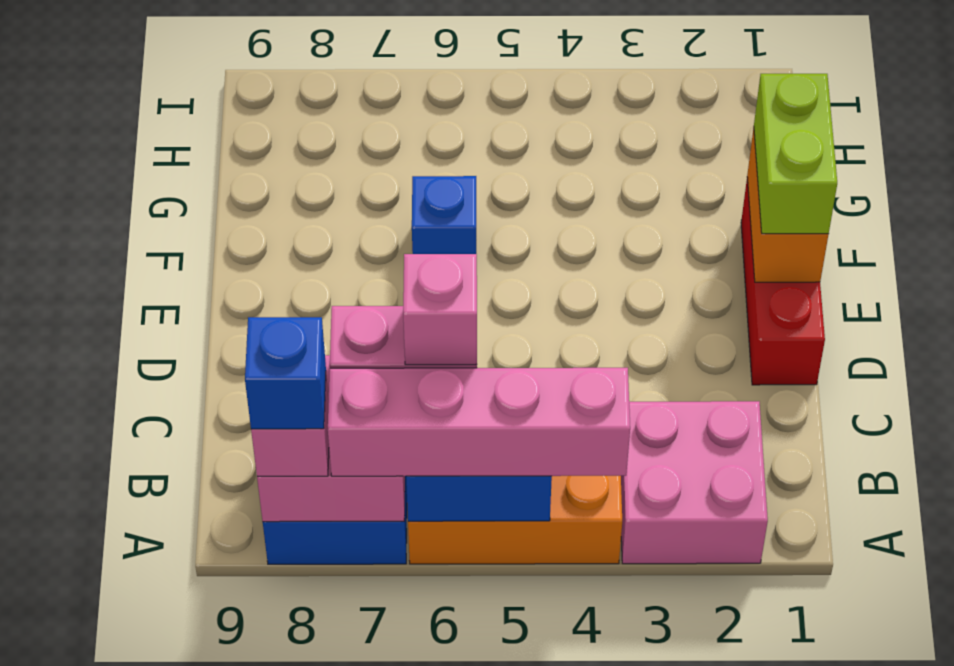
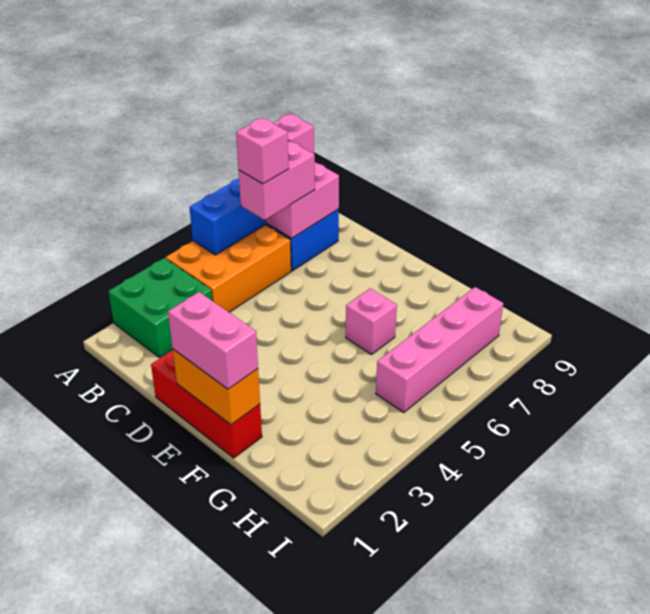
pink brick A2:B3 level 1 -> green brick A2:B3 level 1
pink brick A4:A7 level 3 -> pink brick H5:H8 level 1
blue brick A8 level 4 -> none
lime brick E1:F1 level 3 -> pink brick E1:F1 level 3
blue brick F6 level 1 -> pink brick F6 level 1

